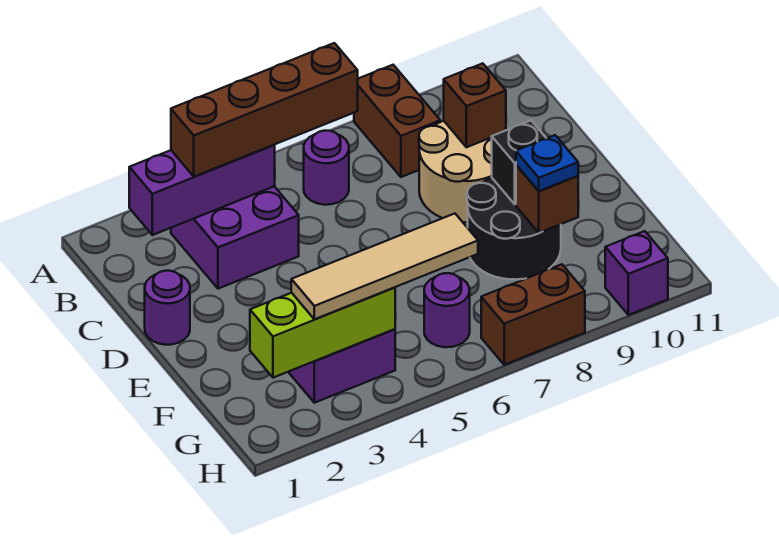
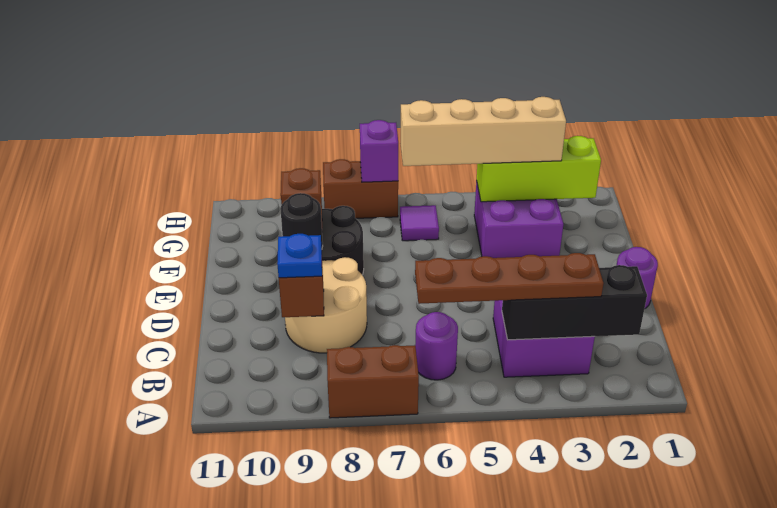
brown brick A8:B8 level 1 -> brown brick A7:A8 level 1
purple brick B2:B4 level 2 -> black brick B2:B4 level 2
brown brick B3:B6 level 3 -> brown plate B3:B6 level 3
black brick E9 level 2 -> black round brick E9 level 2
blue plate F9 level 3 -> blue plate C9 level 3
tan tile G3:G6 level 3 -> tan brick G3:G6 level 3
purple round brick G6 level 1 -> purple tile G6 level 1
purple brick H10 level 1 -> purple brick H7 level 2

